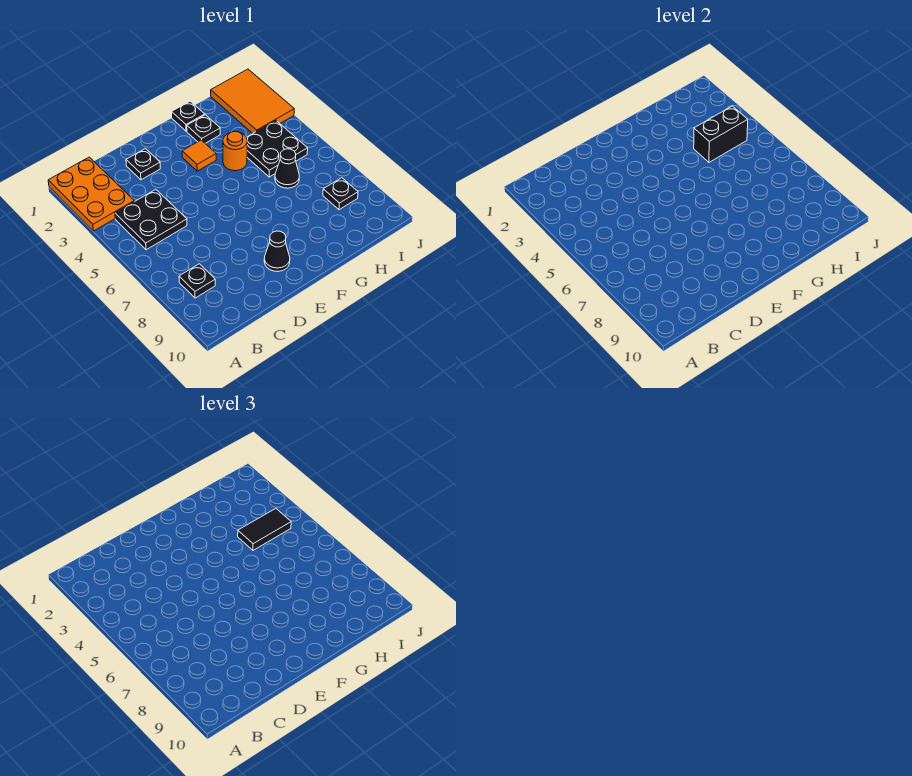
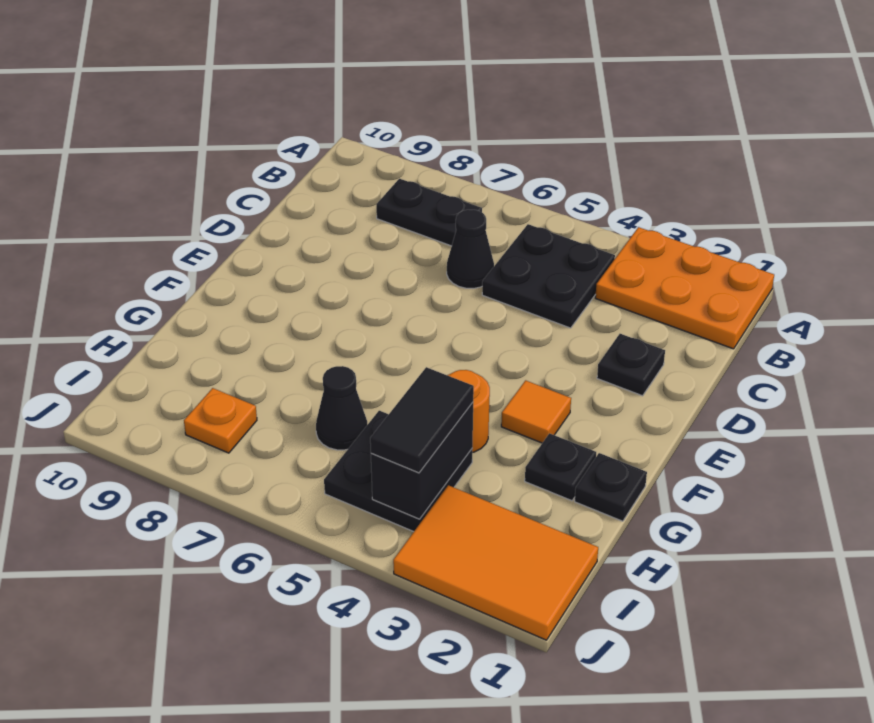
black plate B8 level 1 -> black plate B7:B8 level 1
black cone E9 level 1 -> black cone C6 level 1
black plate I8 level 1 -> orange plate I8 level 1

